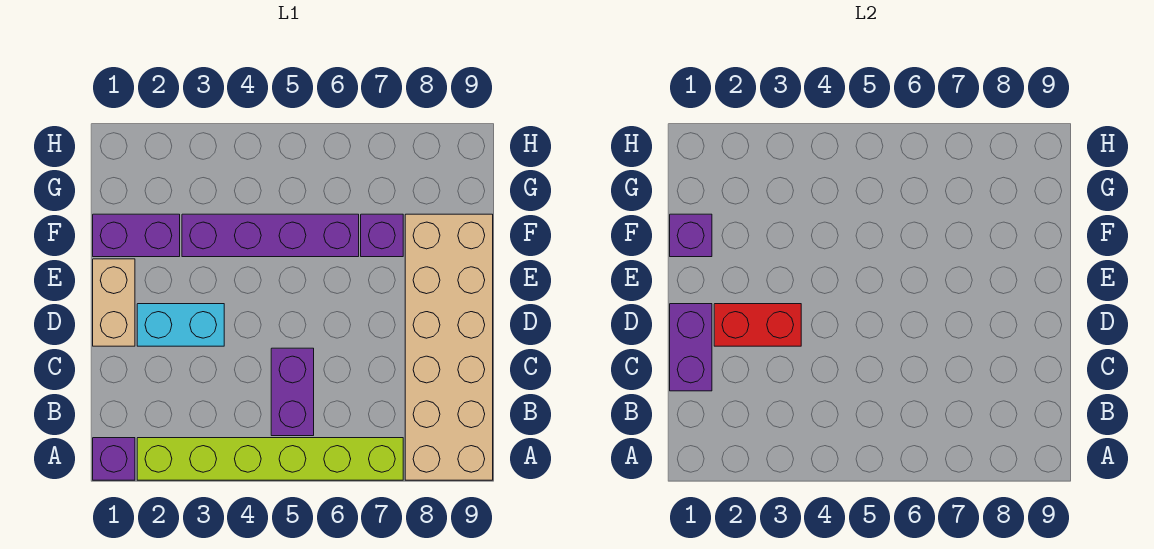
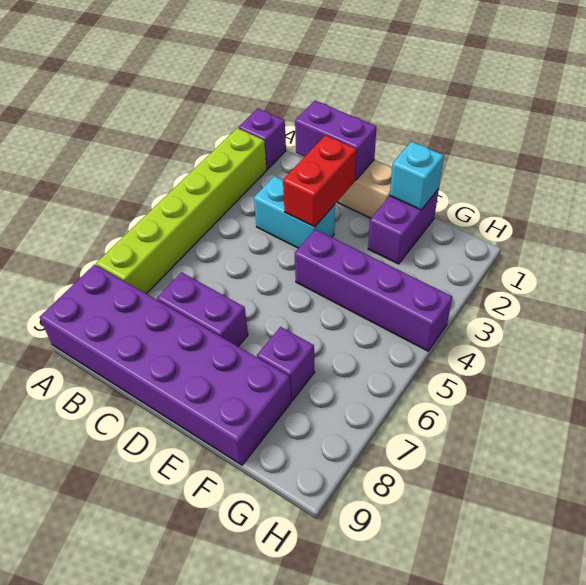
tan brick A8:F9 level 1 -> purple brick A8:F9 level 1
purple brick B5:C5 level 1 -> purple brick C7:D7 level 1
cyan brick D2:D3 level 1 -> cyan brick C3:D3 level 1
purple brick F1 level 2 -> cyan brick F1 level 2
purple brick F3:F6 level 1 -> purple brick E4:H4 level 1

